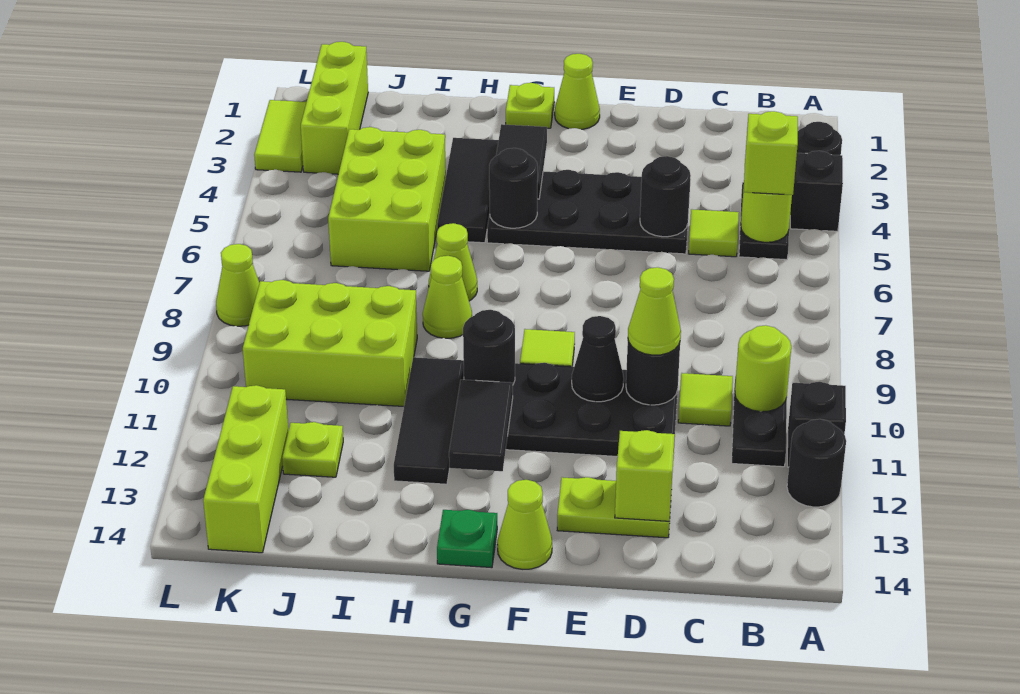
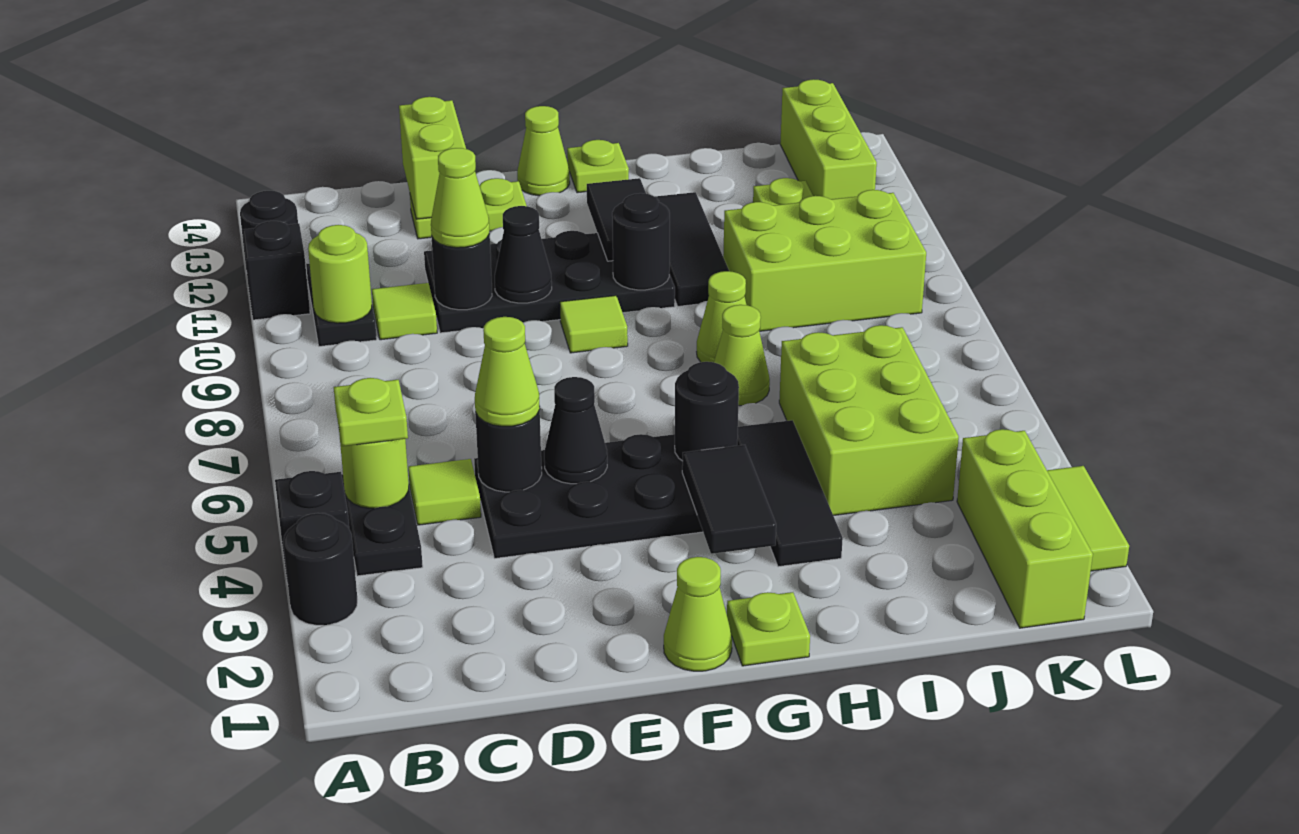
lime brick B5 level 3 -> lime plate B5 level 3
lime brick D13 level 2 -> lime brick D13:D14 level 2
none -> black cone E5 level 2
green plate G14 level 1 -> lime plate G14 level 1
lime cone L8 level 1 -> lime cone D5 level 3

